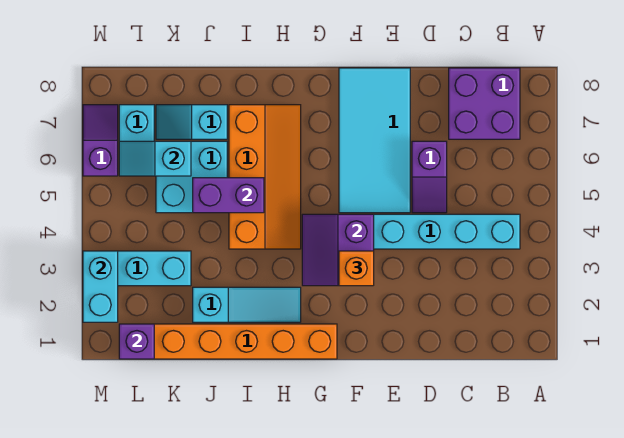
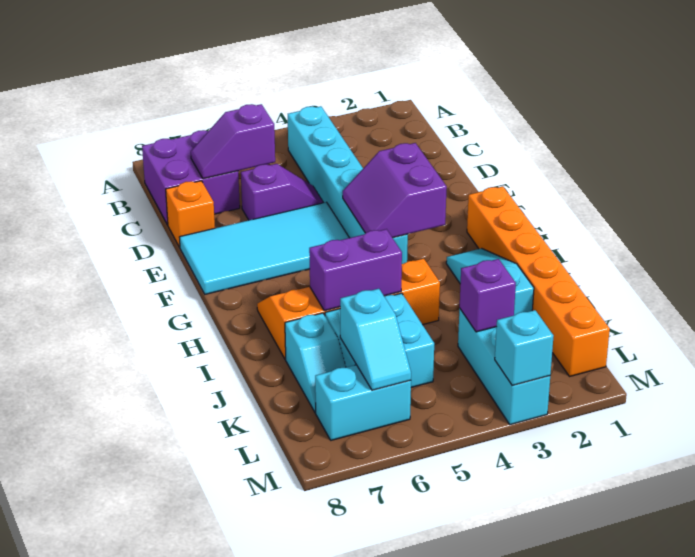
purple slope F3:G4 level 2 top F -> purple slope F3:G4 level 2 top 3
orange brick F3 level 3 -> orange brick D8 level 1
purple brick I5:J5 level 2 -> purple brick I5:I6 level 2
purple brick L1 level 2 -> purple brick K3 level 2
cyan brick M2:M3 level 2 -> cyan brick M3 level 2
purple slope M6:M7 level 1 top 6 -> purple slope C6:C7 level 2 top 6

